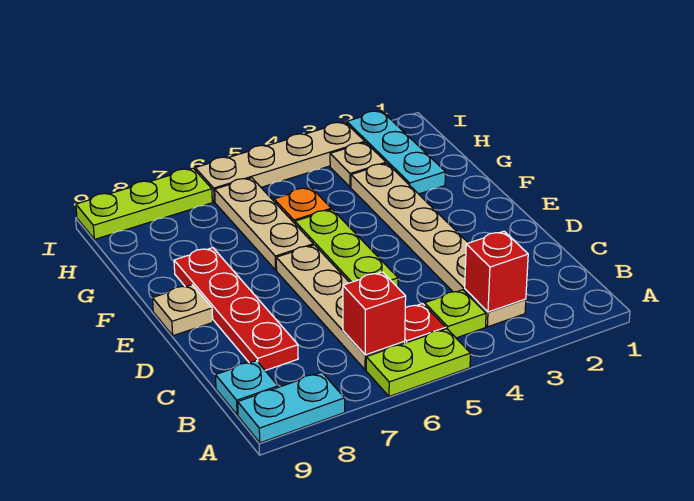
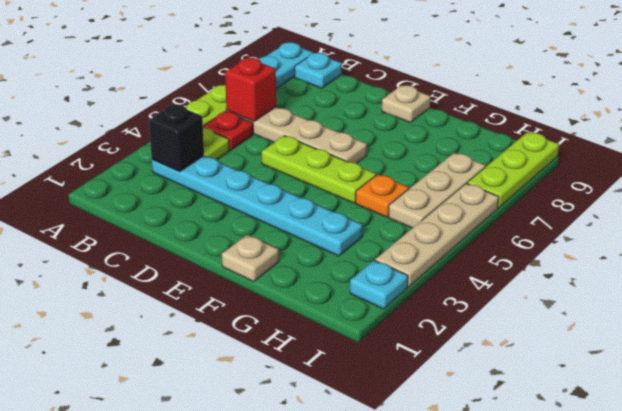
tan plate B3:G3 level 1 -> cyan plate B3:G3 level 1
red brick B3 level 2 -> black brick B3 level 2
red plate C8:F8 level 1 -> none
tan plate F6:H6 level 1 -> tan plate H5:H7 level 1
cyan plate G2:I2 level 1 -> cyan plate I2 level 1
tan plate H3 level 1 -> tan plate F1 level 1

